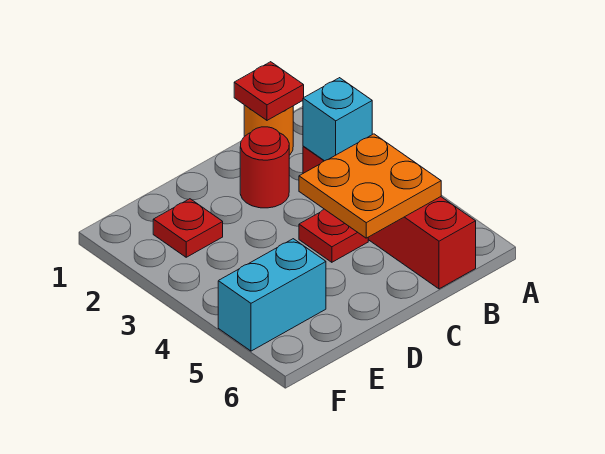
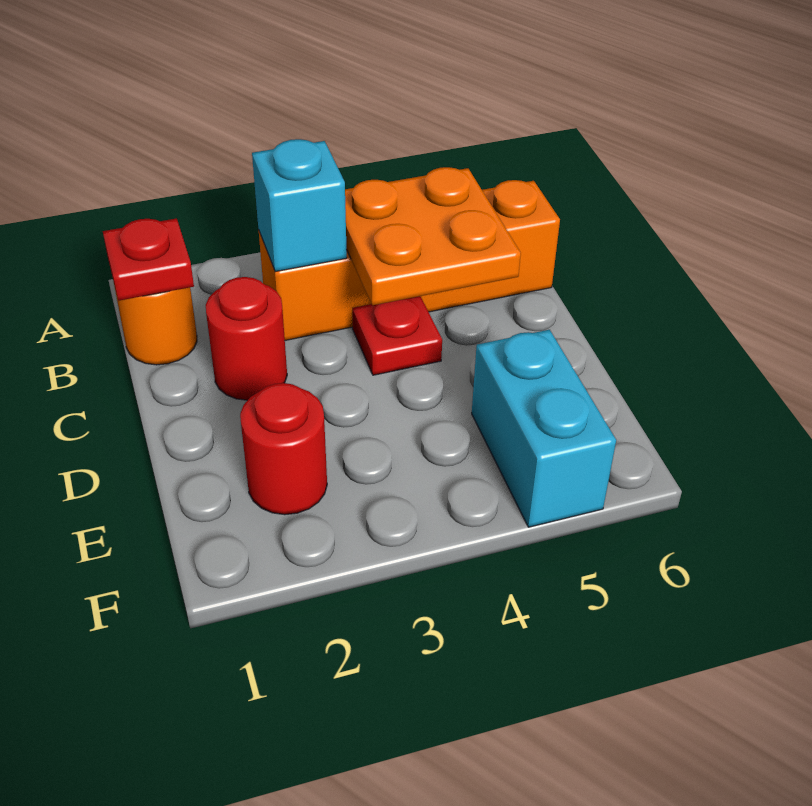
red brick B3:B6 level 1 -> orange brick B3:B6 level 1
red plate E2 level 1 -> red round brick E2 level 1

